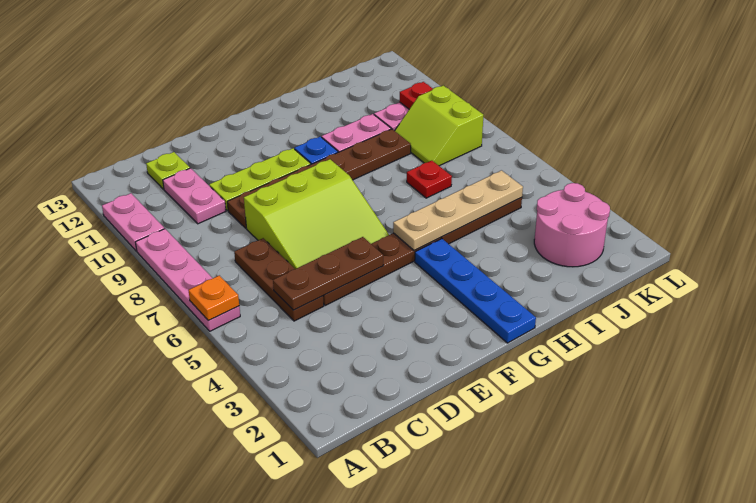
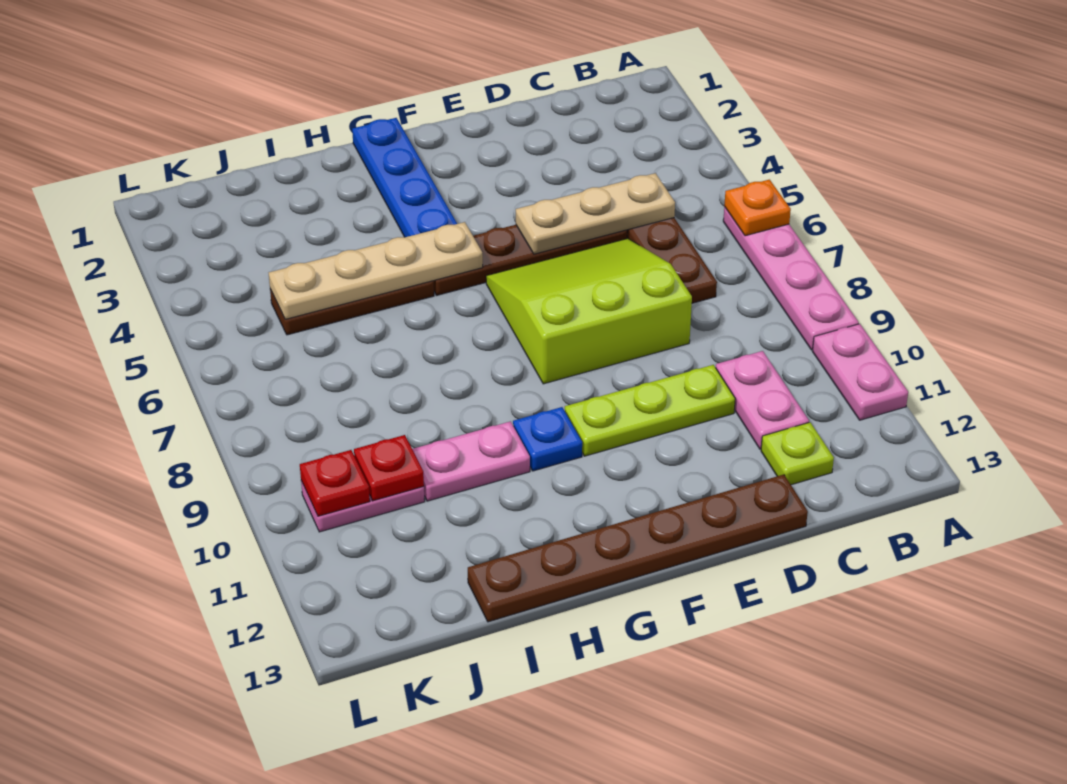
brown plate C5:E5 level 2 -> tan plate C5:E5 level 2
brown plate D9:I9 level 1 -> brown plate D13:I13 level 1
red plate I7 level 1 -> red plate J10 level 2
pink round brick J2:K3 level 1 -> none
lime slope J8:K9 level 1 top K -> none

